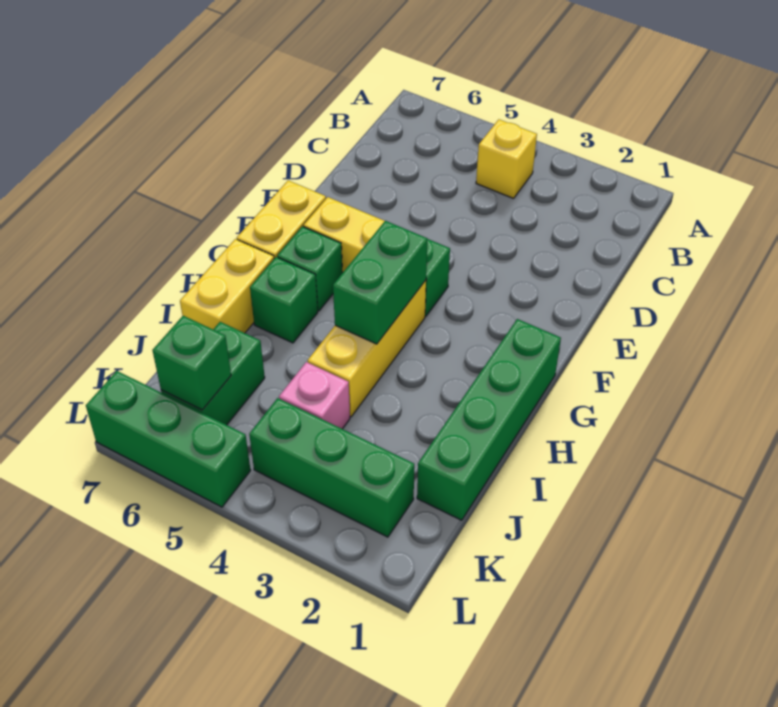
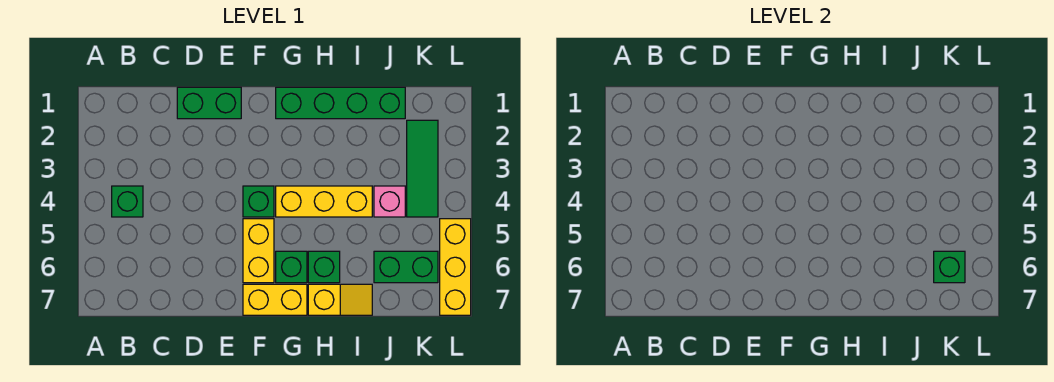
yellow brick B4 level 1 -> green brick B4 level 1
green brick G4:H4 level 2 -> green brick D1:E1 level 1
yellow brick H7:I7 level 1 -> yellow slope H7:I7 level 1 top H
green brick K2:K4 level 1 -> green tile K2:K4 level 1
green brick L5:L7 level 1 -> yellow brick L5:L7 level 1

